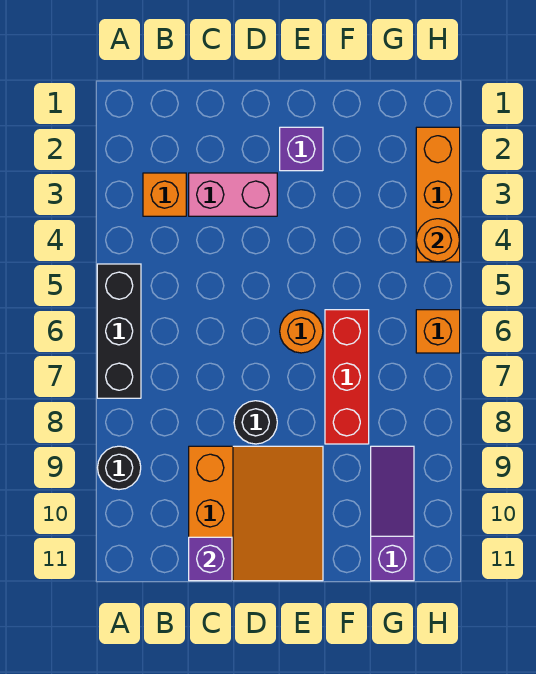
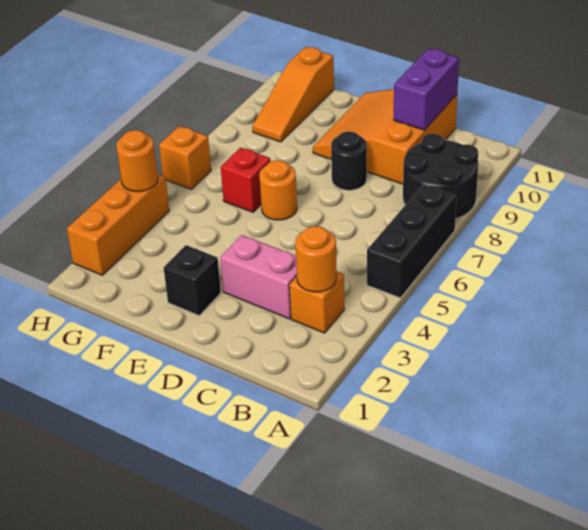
black round brick A9 level 1 -> black round brick A8:B9 level 1
none -> orange round brick B3 level 2
purple brick C11 level 2 -> purple brick C10:C11 level 2
purple brick E2 level 1 -> black brick E2 level 1
red brick F6:F8 level 1 -> red brick F6 level 1
purple slope G9:G11 level 1 top 11 -> orange slope G9:G11 level 1 top 11

